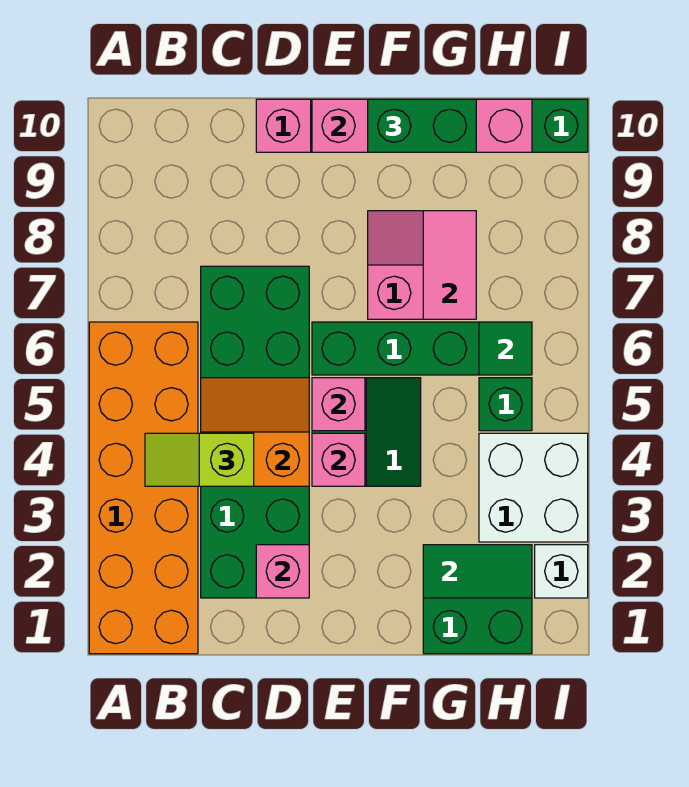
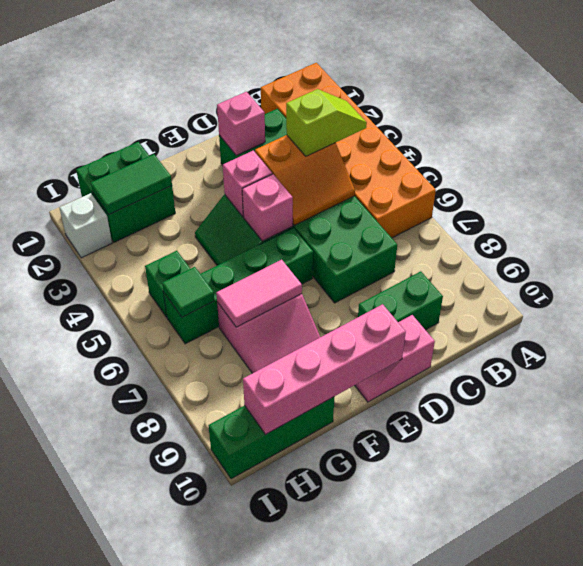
green brick F10:G10 level 3 -> green brick C9:D9 level 1
pink tile G7:G8 level 2 -> pink tile F7:G7 level 2
white brick H3:I4 level 1 -> none

